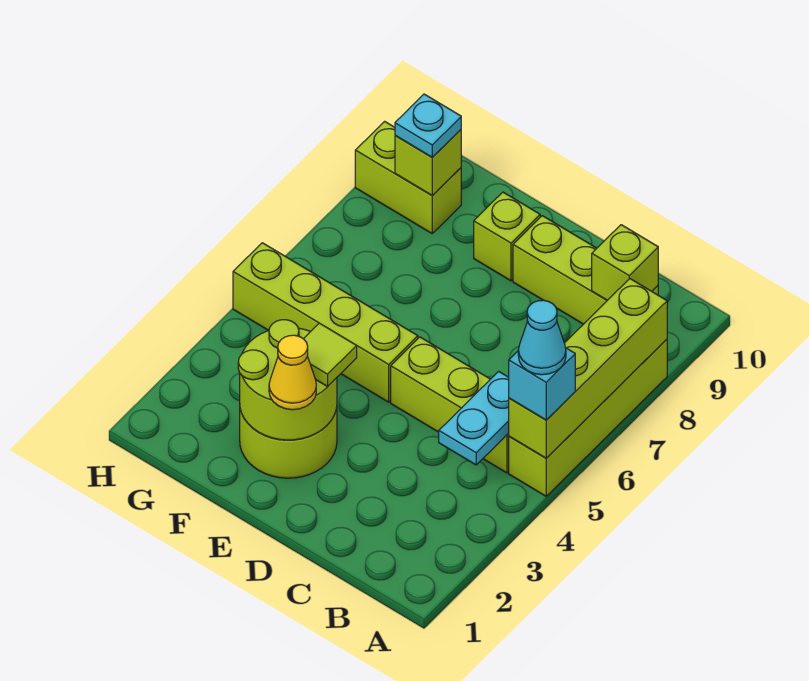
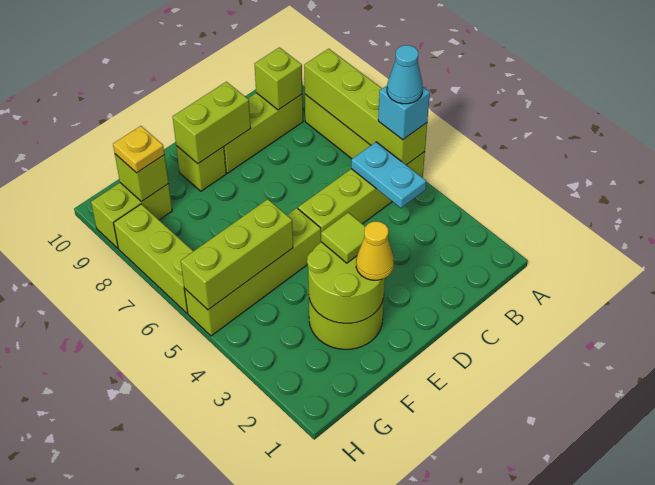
none -> lime brick D9:E9 level 2
none -> lime brick F5:H5 level 2
cyan plate G9 level 3 -> yellow plate G9 level 3
none -> lime brick H6:H8 level 1

